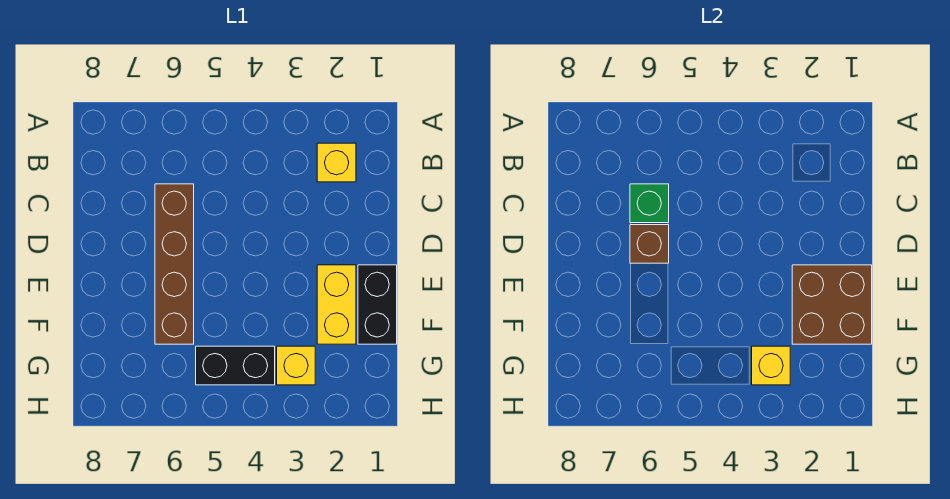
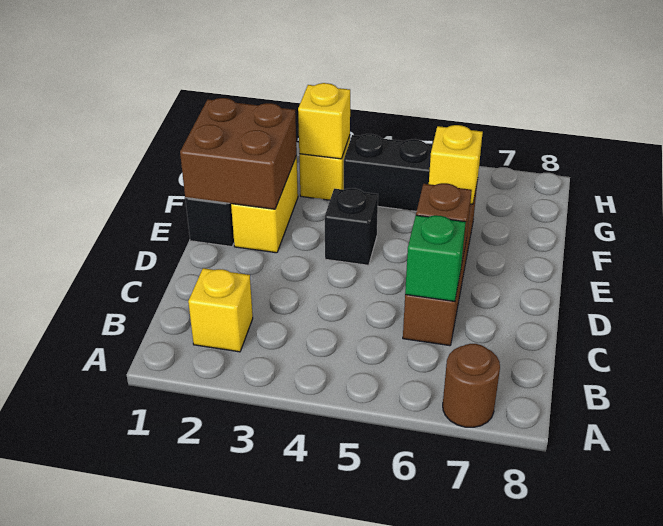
none -> brown round brick A7 level 1
none -> black brick E4 level 1
none -> yellow brick F6 level 2

